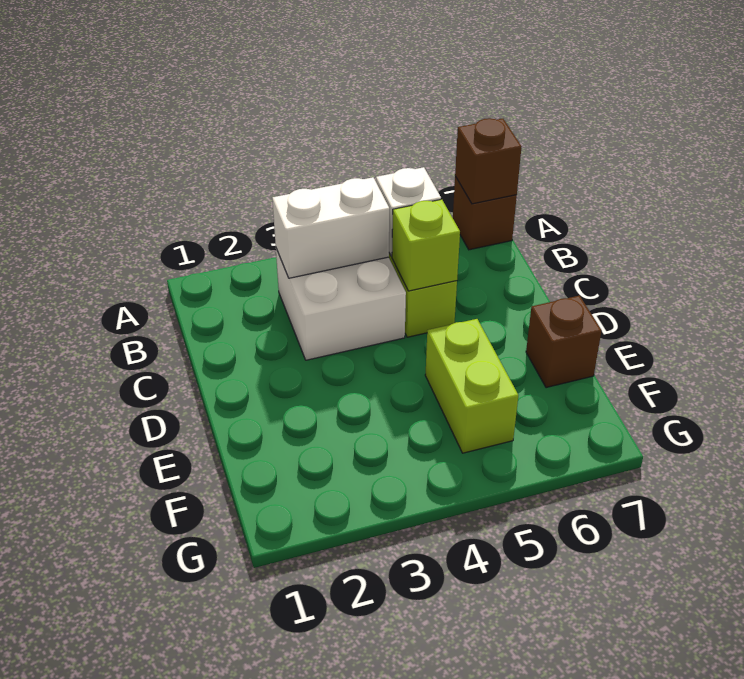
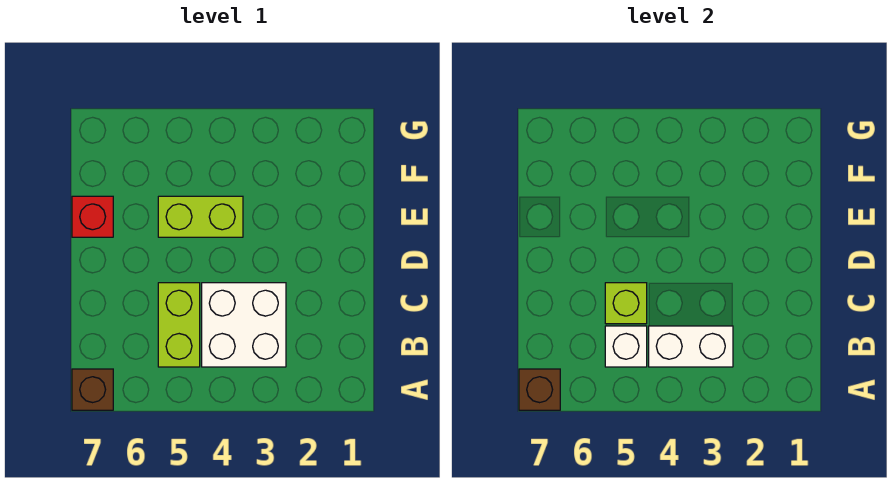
lime brick E5:F5 level 1 -> lime brick E4:E5 level 1
brown brick E7 level 1 -> red brick E7 level 1

